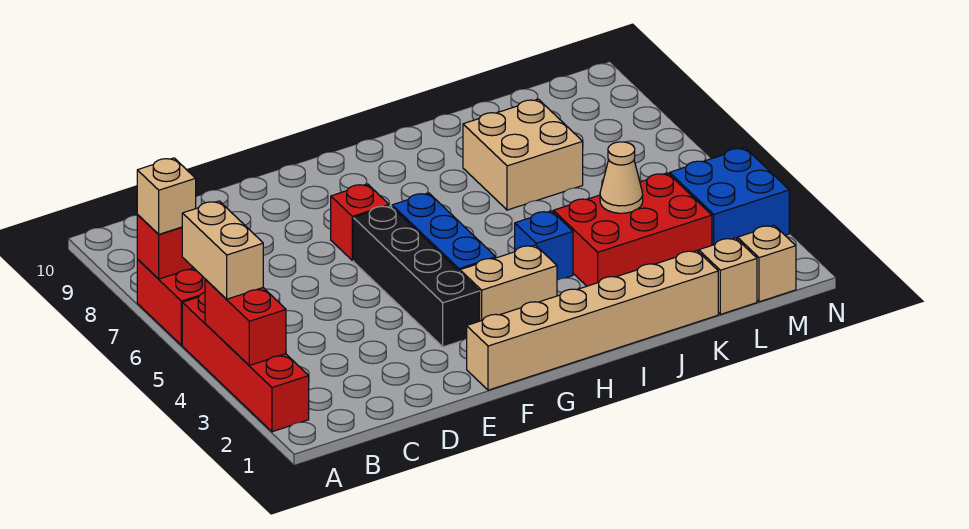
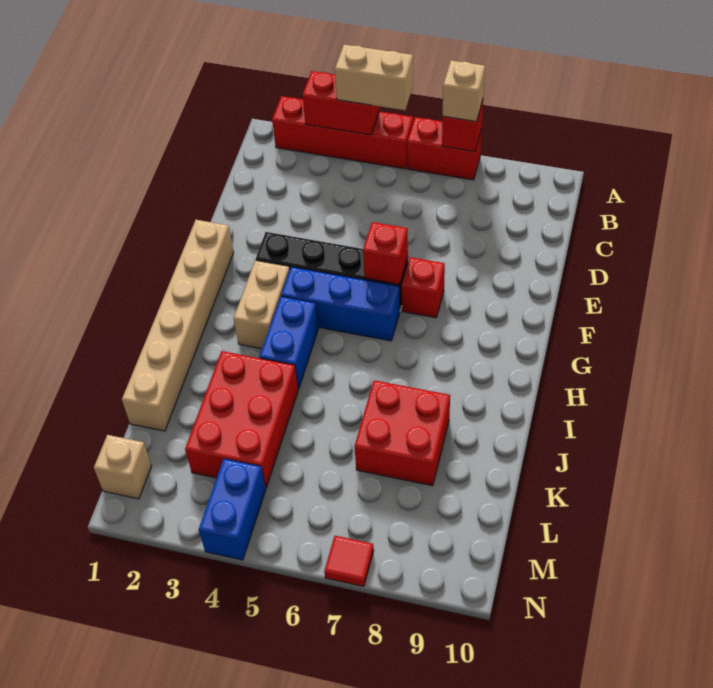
none -> red brick F6 level 2
blue brick I4 level 1 -> blue brick H4:I4 level 1
tan brick J7:K8 level 1 -> red brick J7:K8 level 1
tan cone K4 level 2 -> none
tan brick L1 level 1 -> none
blue brick M3:N4 level 1 -> blue brick M4:N4 level 1
none -> red tile N7 level 1

